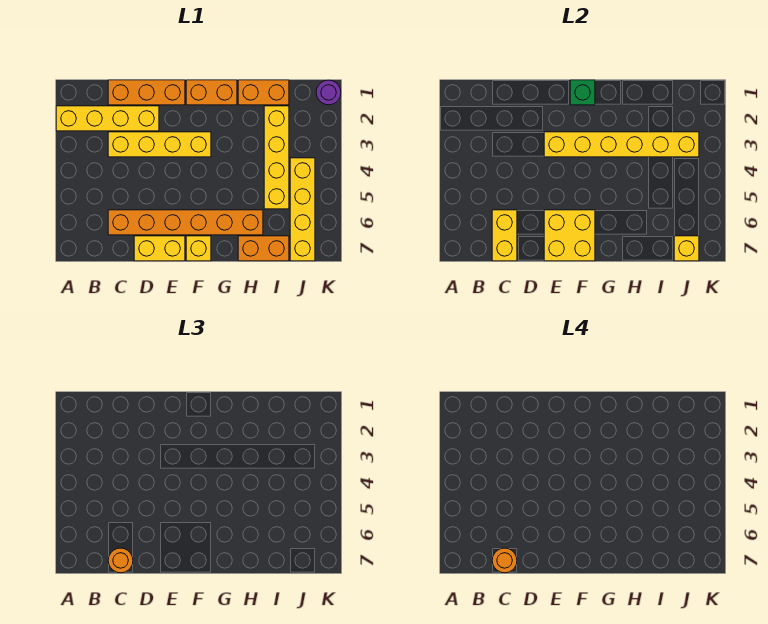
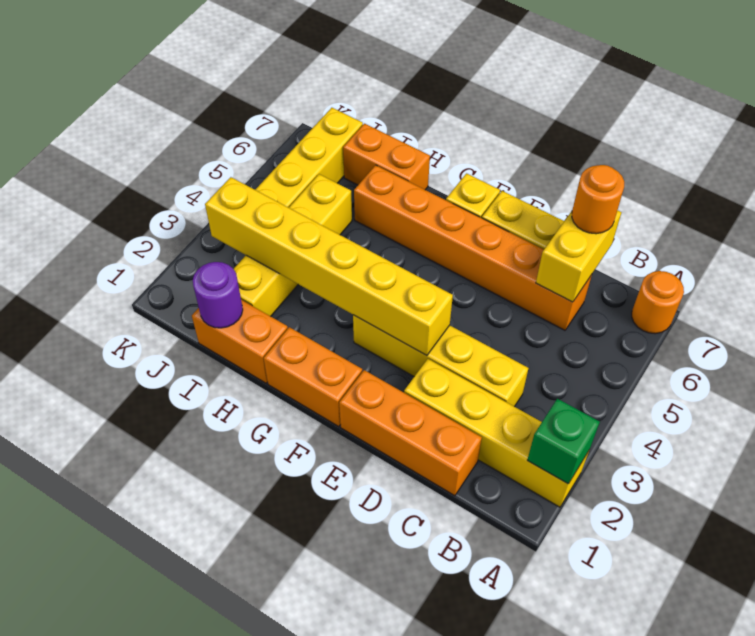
orange round brick C7 level 4 -> orange round brick A7 level 1
yellow brick E6:F7 level 2 -> none
green brick F1 level 2 -> green brick A2 level 2
yellow brick J7 level 2 -> none
purple round brick K1 level 1 -> purple round brick I1 level 2

